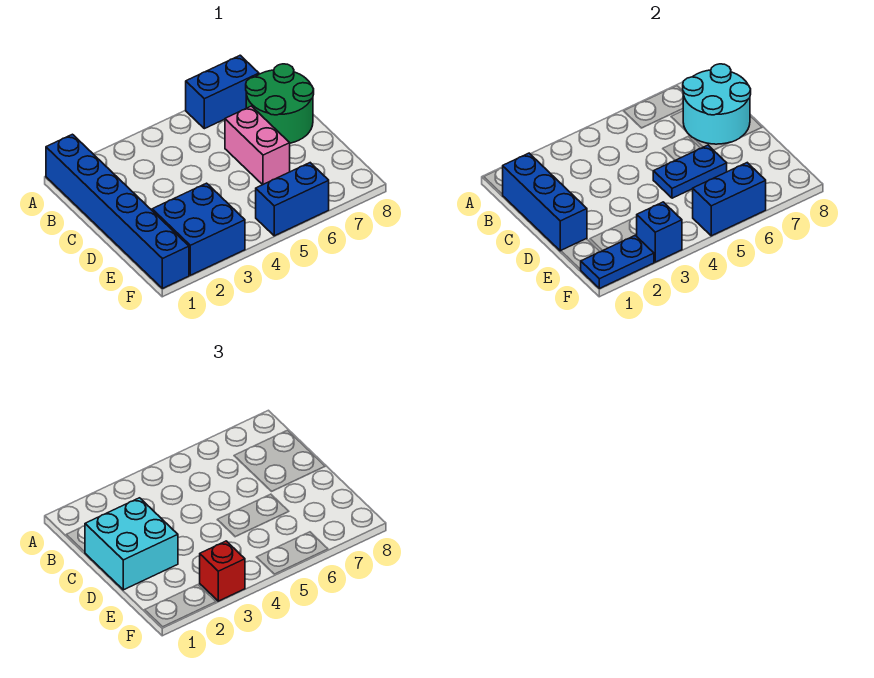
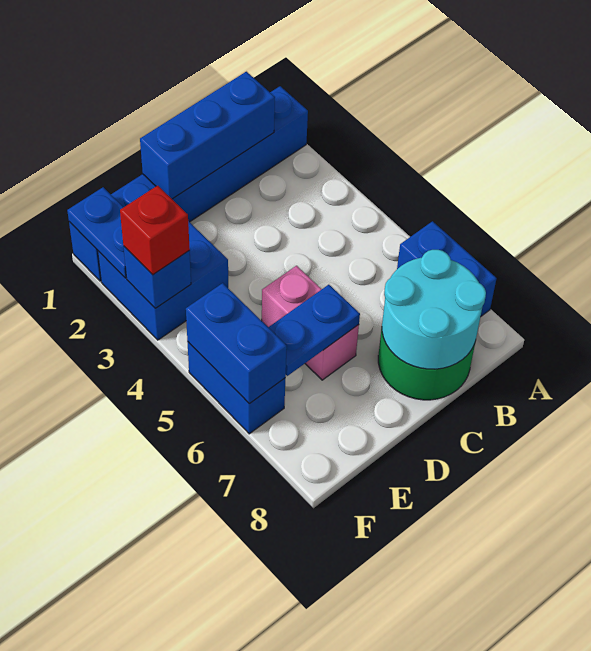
cyan brick C1:D2 level 3 -> none
pink brick C6:D6 level 1 -> pink brick D5:D6 level 1
blue plate D5:D6 level 2 -> blue plate D6:E6 level 2

